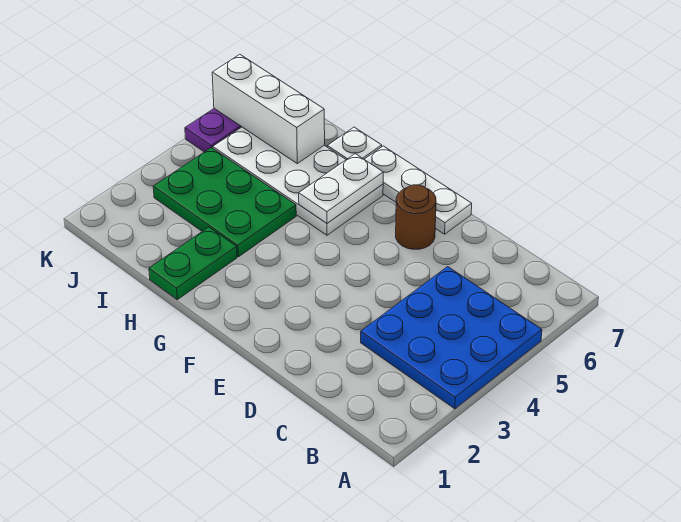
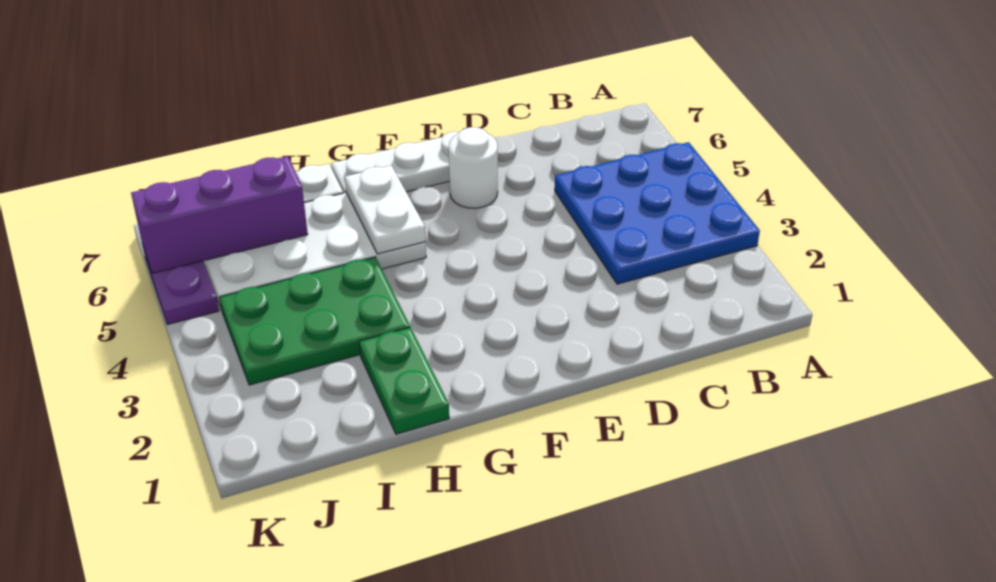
brown round brick E6 level 1 -> white round brick E6 level 1
white brick I6:K6 level 2 -> purple brick I6:K6 level 2

